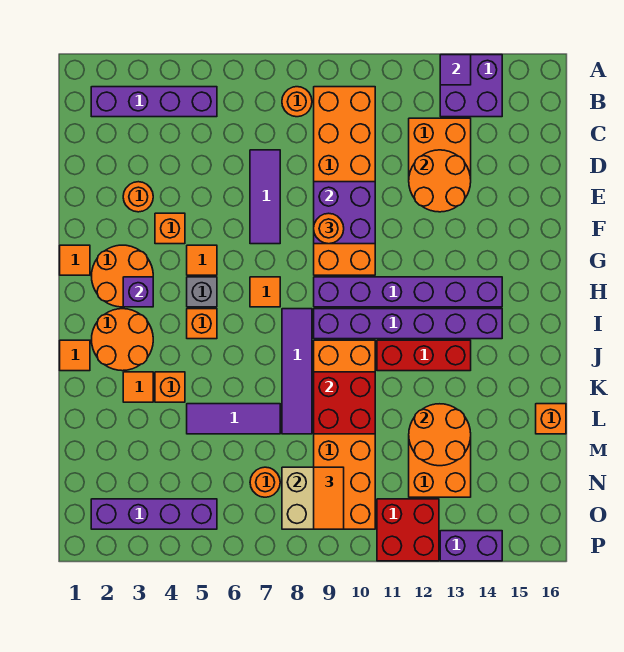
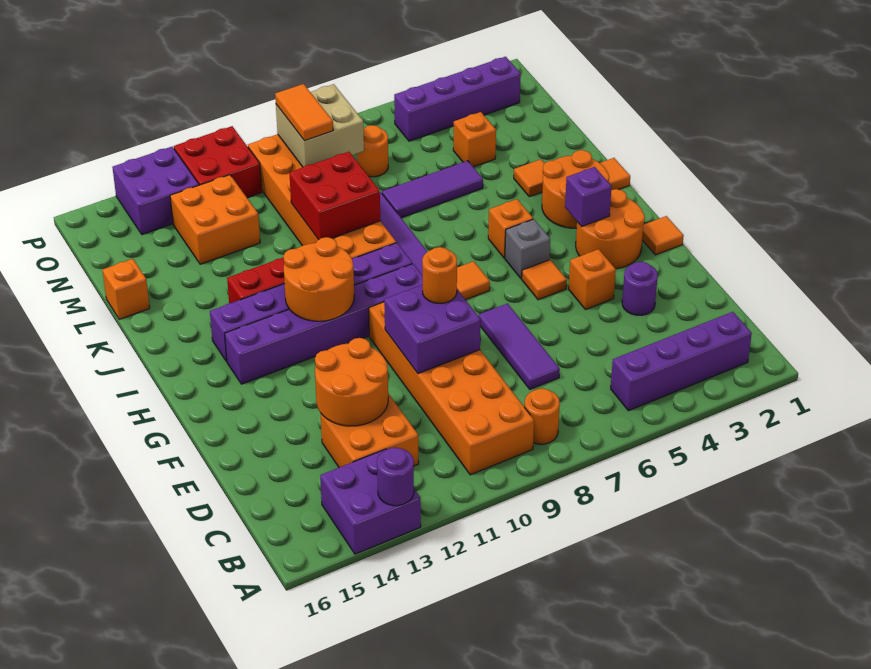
purple tile A13 level 2 -> purple round brick A13 level 2
orange round brick E3 level 1 -> purple round brick E3 level 1
orange brick K4 level 1 -> orange brick M4 level 1
orange round brick L12:M13 level 2 -> orange round brick H11:I12 level 2
purple brick P13:P14 level 1 -> purple brick O13:P14 level 1

